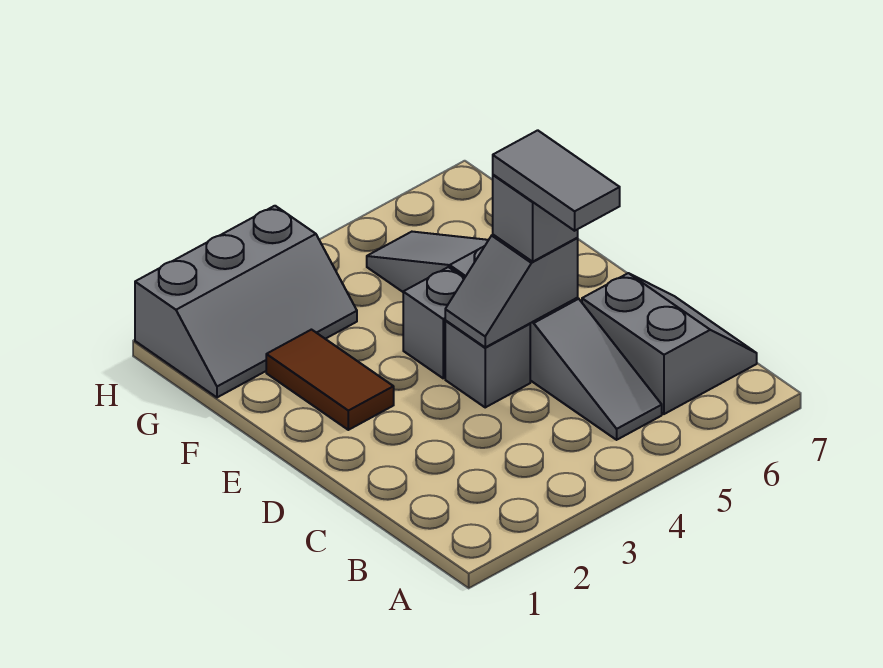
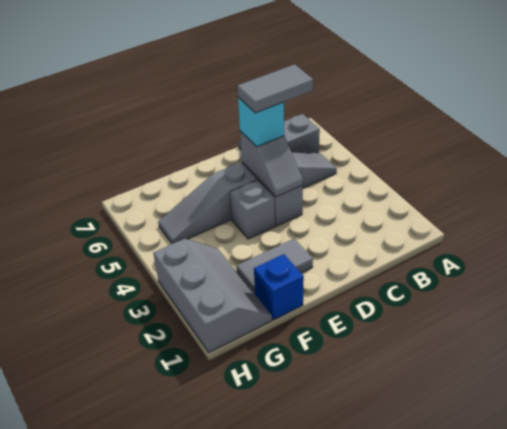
grey brick D5 level 3 -> cyan brick D5 level 3
brown tile E2:F2 level 1 -> grey tile E2:F2 level 1
none -> blue brick F1 level 1

